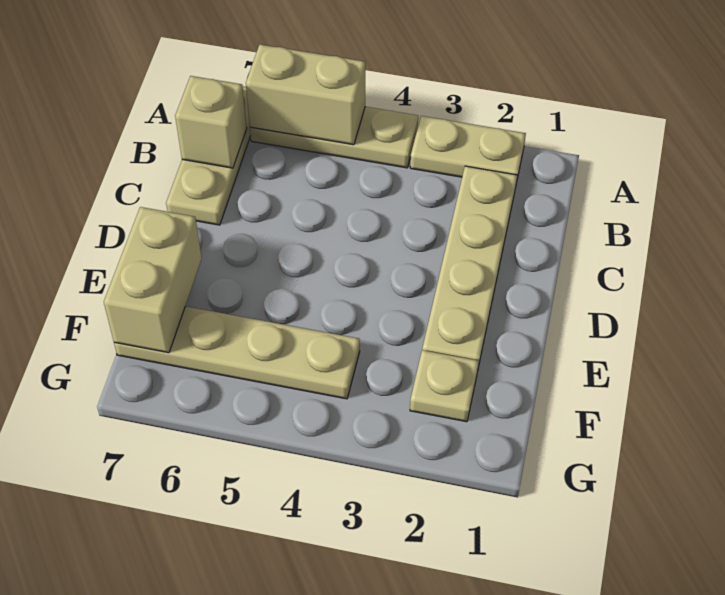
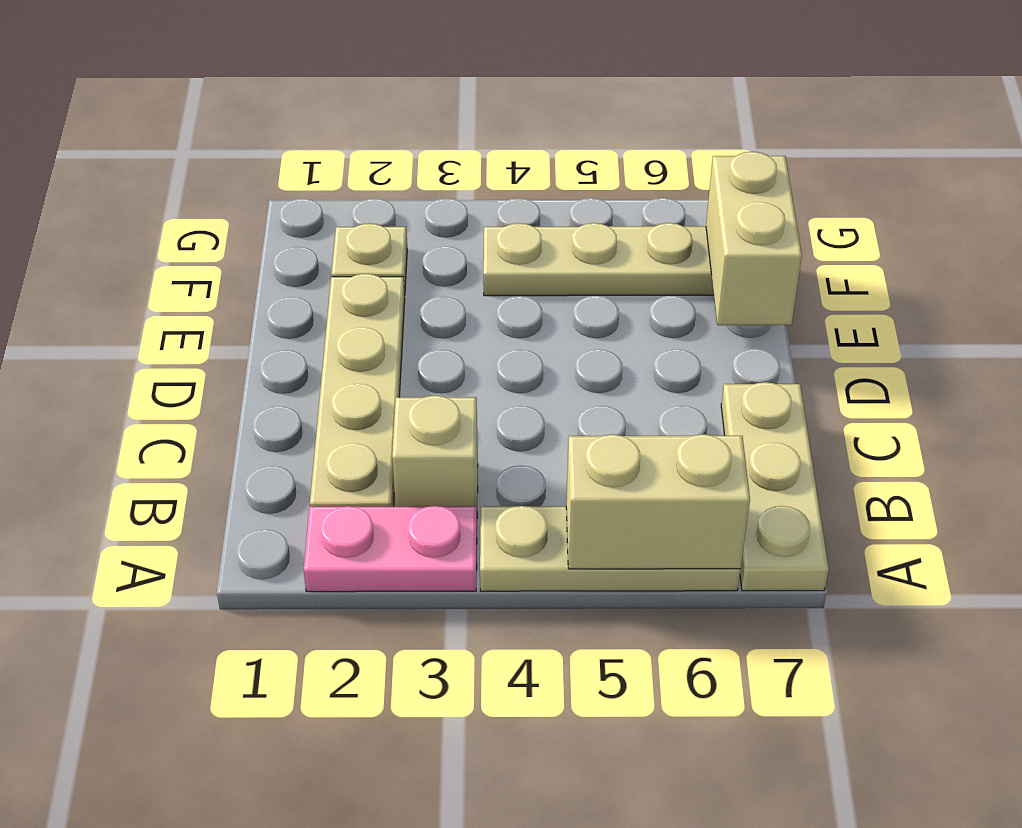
tan plate A2:A3 level 1 -> pink plate A2:A3 level 1
tan brick B7 level 2 -> tan brick B3 level 1

